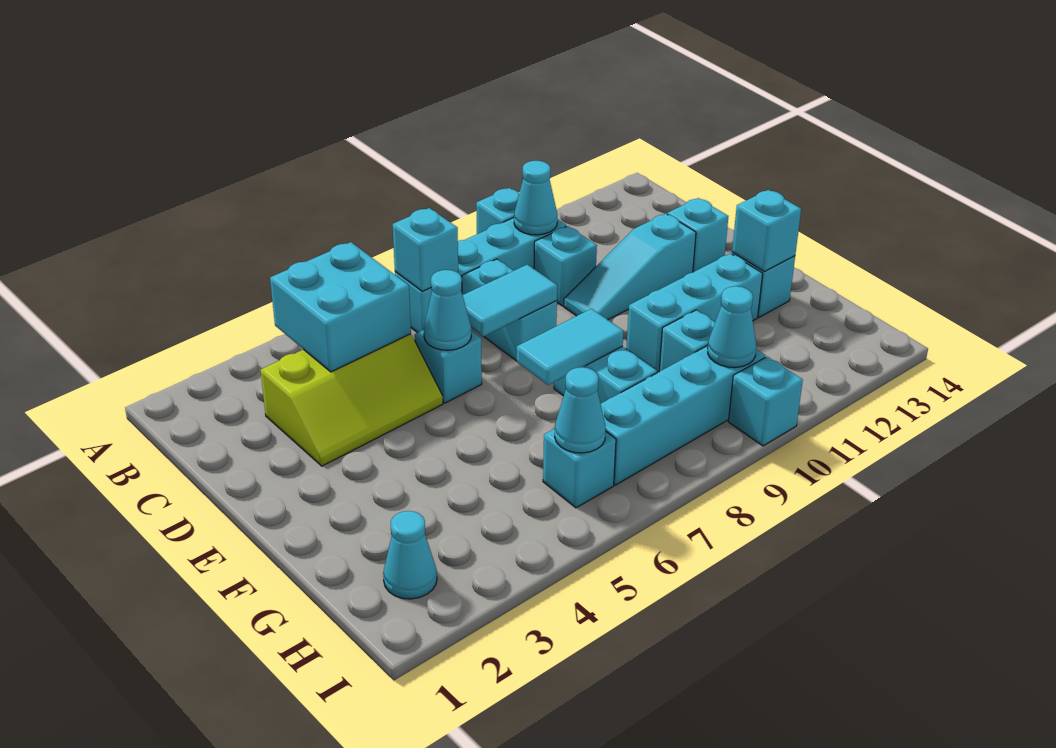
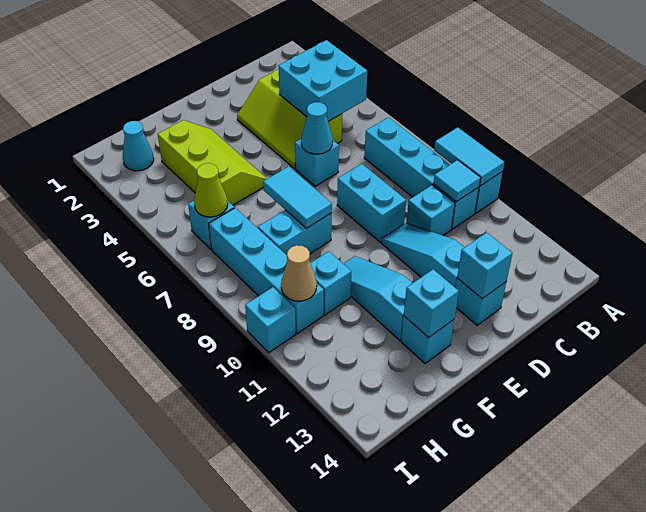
cyan brick B7 level 2 -> cyan brick D13 level 2
cyan cone B10 level 2 -> cyan tile B10 level 2
cyan brick C8:D8 level 1 -> cyan brick D8:D9 level 1
cyan tile D7:D8 level 2 -> cyan tile A9:A10 level 2
none -> lime slope F3:G5 level 1 top G
cyan brick F10:F12 level 1 -> cyan slope F10:F12 level 1 top 12
cyan cone H6 level 2 -> lime cone H6 level 2
cyan cone H10 level 2 -> tan cone H10 level 2

